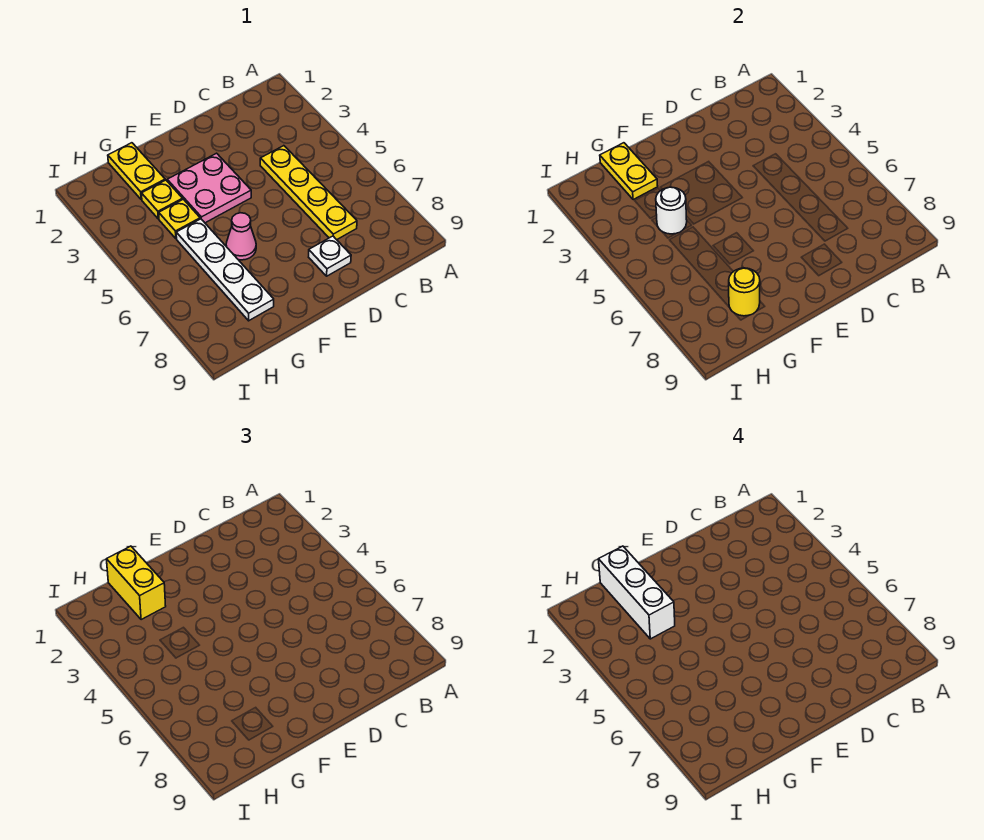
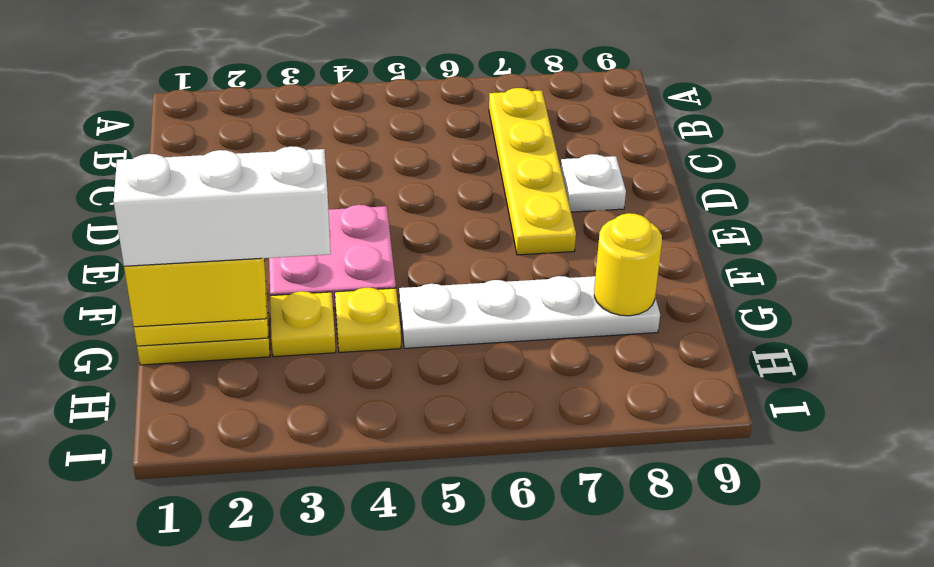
yellow plate C4:C7 level 1 -> yellow plate B7:E7 level 1
pink cone F6 level 1 -> none
white round brick G4 level 2 -> none

